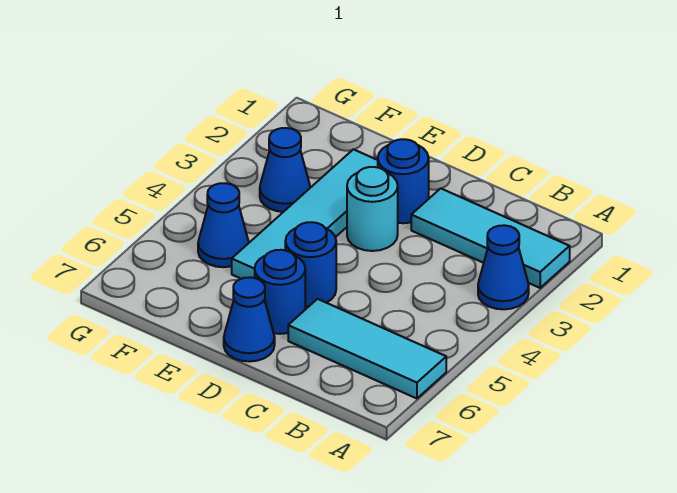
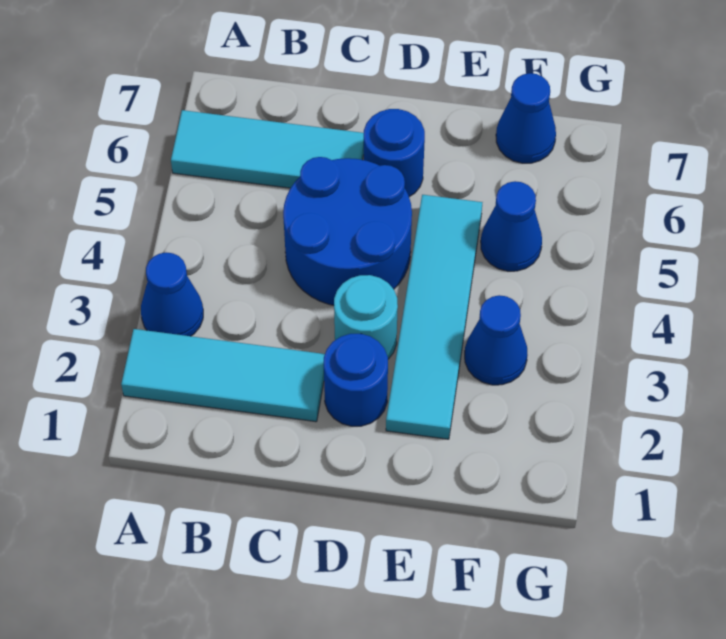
blue round brick D5 level 1 -> blue round brick C4:D5 level 1
blue cone D7 level 1 -> blue cone F7 level 1

